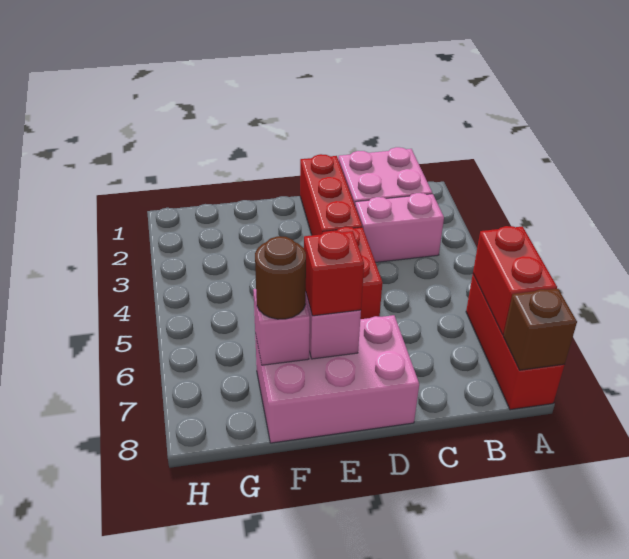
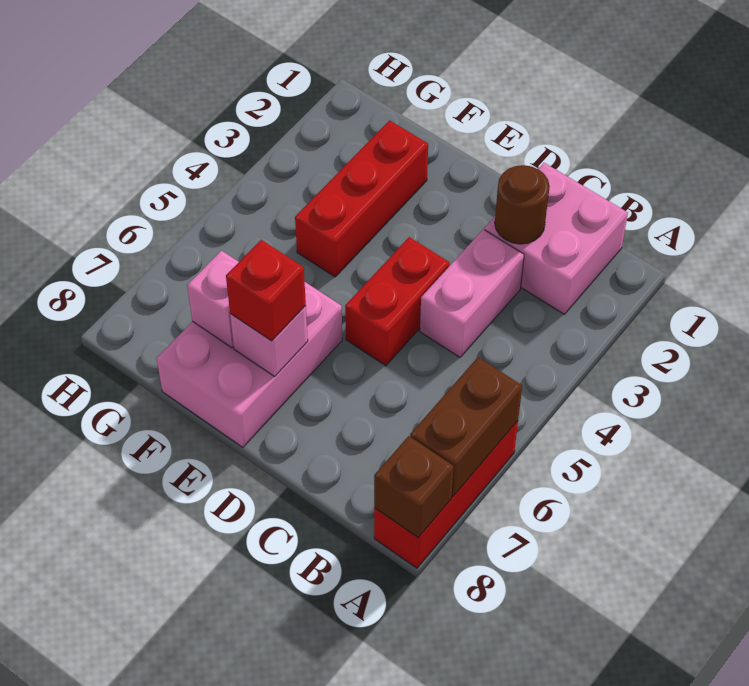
red brick A6:A7 level 2 -> brown brick A6:A7 level 2
pink brick B3:C3 level 1 -> pink brick C3:C4 level 1
red brick D1:D3 level 1 -> red brick F2:F4 level 1
pink brick D7:F8 level 1 -> pink brick E6:F8 level 1
brown round brick F7 level 3 -> brown round brick C2 level 2

